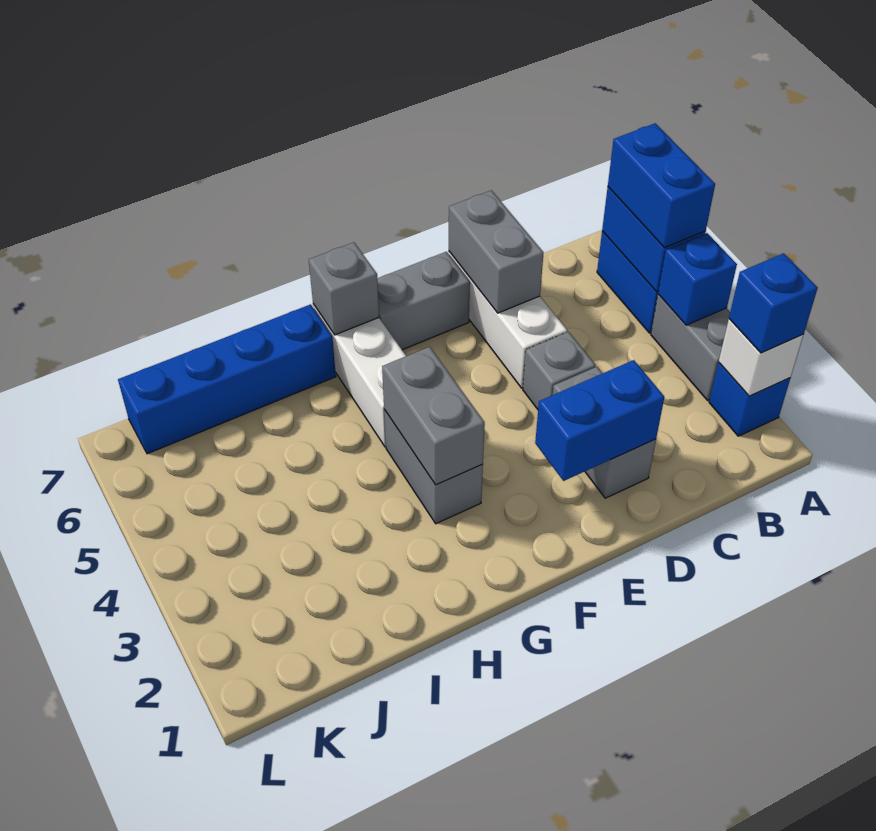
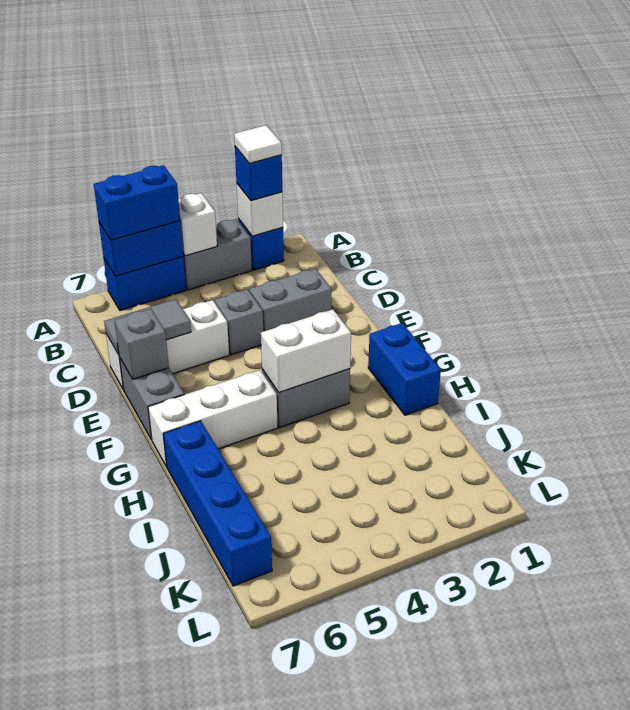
none -> white tile A2 level 4
blue brick A4 level 2 -> white brick A4 level 2
blue brick D2:E2 level 2 -> blue brick G1:H1 level 1
grey brick D6:D7 level 2 -> grey tile D6:D7 level 2
grey brick G3:G4 level 2 -> white brick G3:G4 level 2
grey brick G7 level 2 -> grey brick E7 level 2

